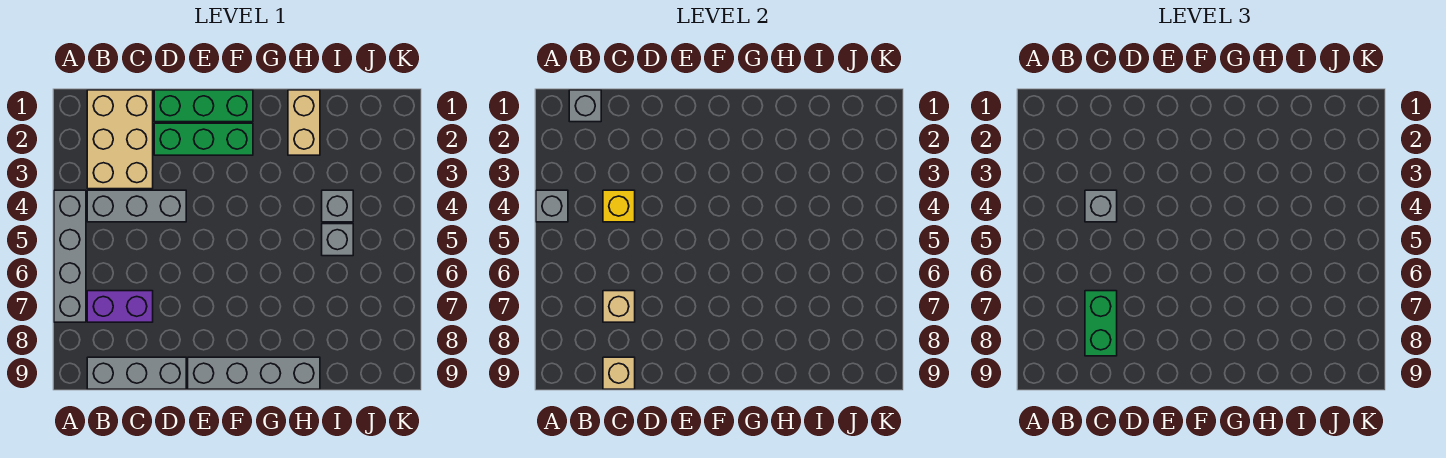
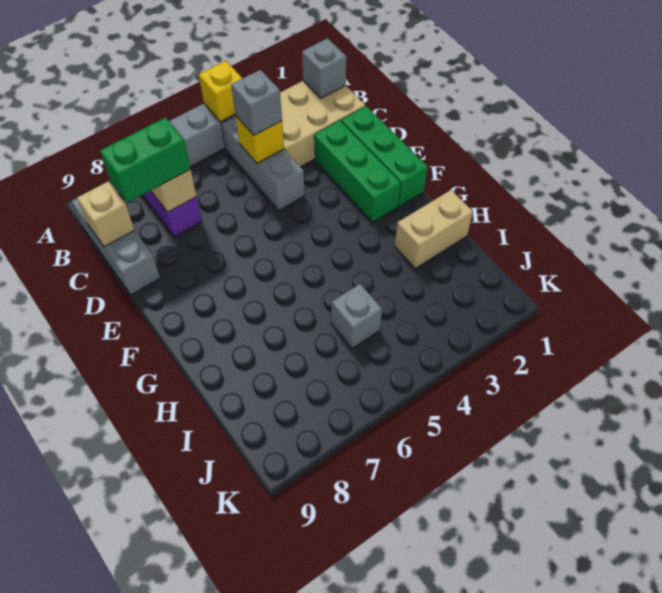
grey brick A4 level 2 -> yellow brick A4 level 2
grey brick E9:H9 level 1 -> none
grey brick I4 level 1 -> none

